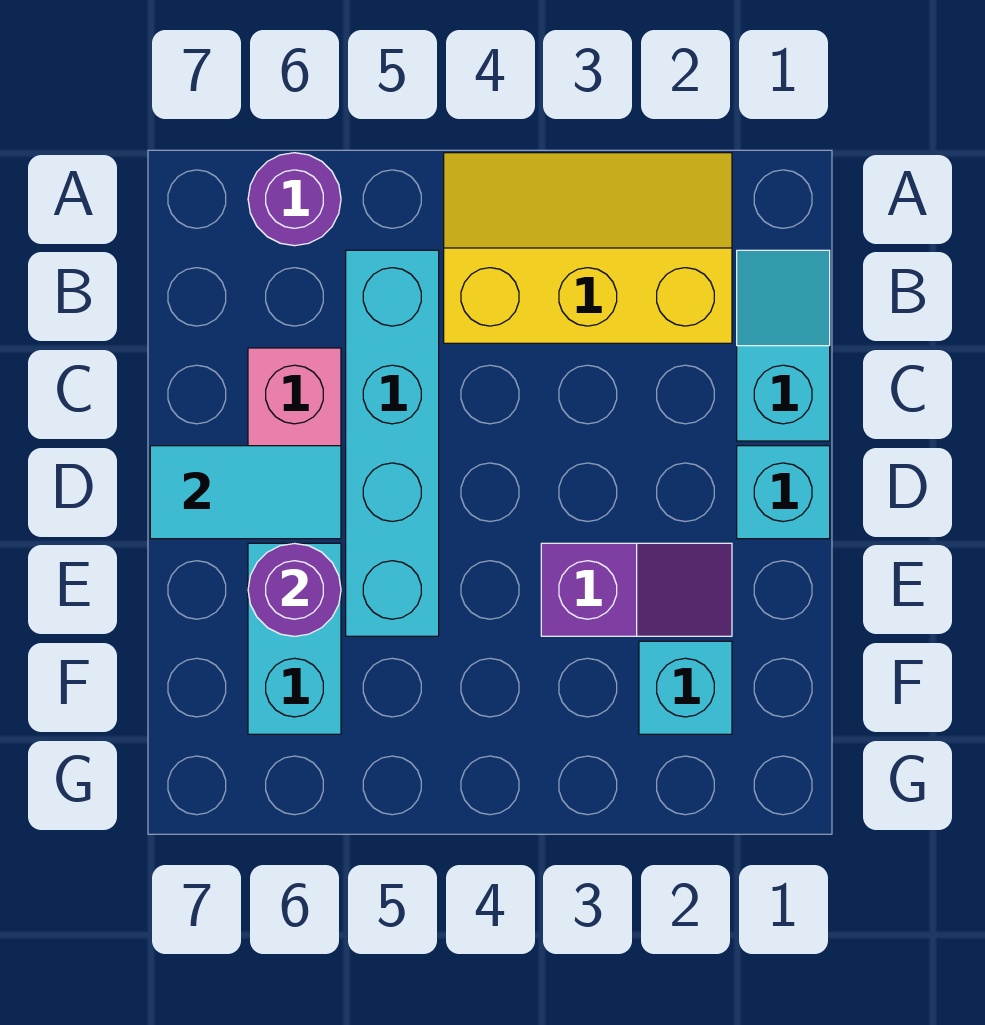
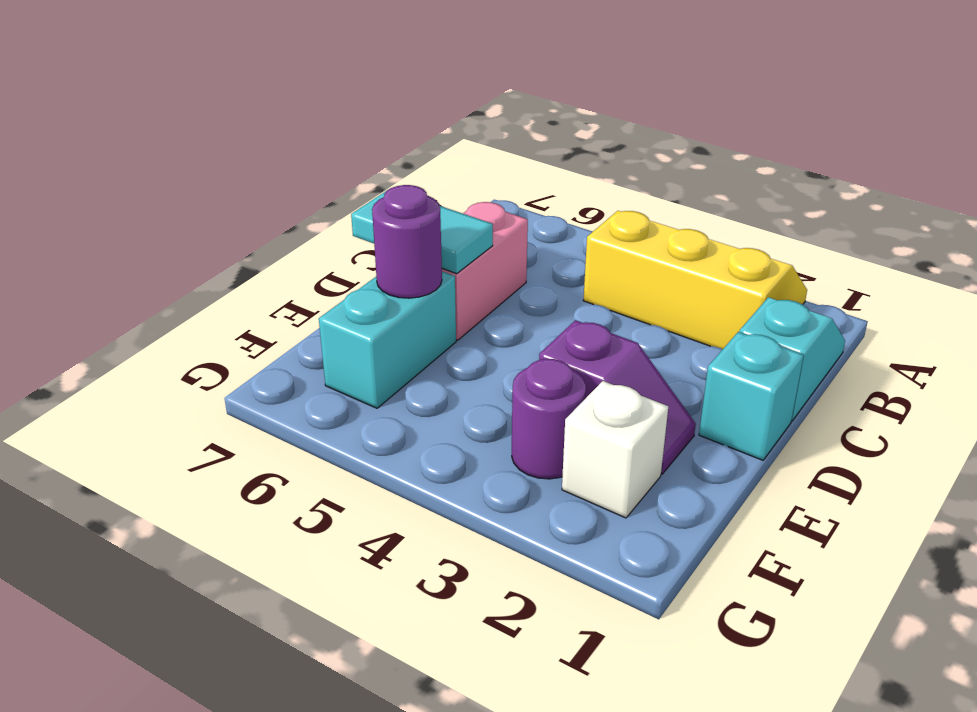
purple round brick A6 level 1 -> purple round brick F3 level 1
cyan brick B5:E5 level 1 -> none
cyan brick F2 level 1 -> white brick F2 level 1

